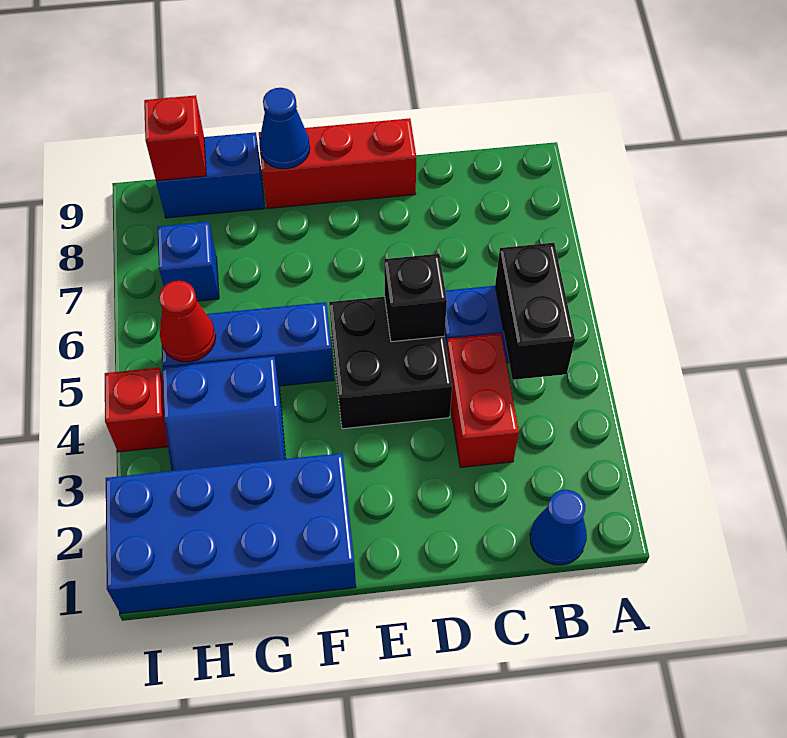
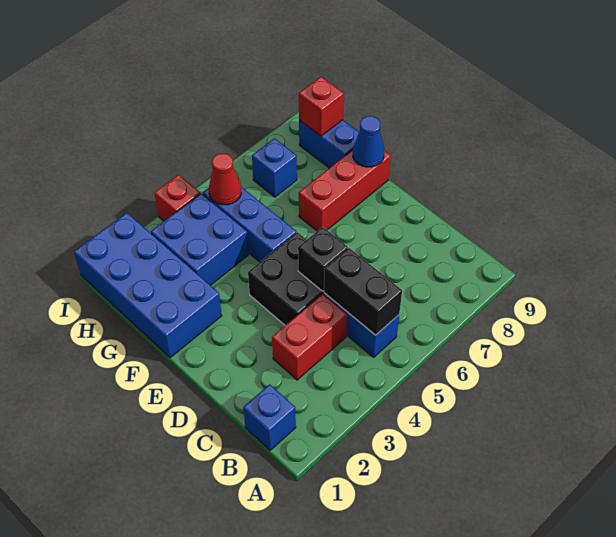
blue cone B1 level 1 -> blue brick B1 level 1
black brick B4:B5 level 2 -> black brick B5:C5 level 2
red brick D9:F9 level 1 -> red brick F7:F9 level 1
blue slope G3:H4 level 1 top 4 -> blue brick G3:H4 level 1

